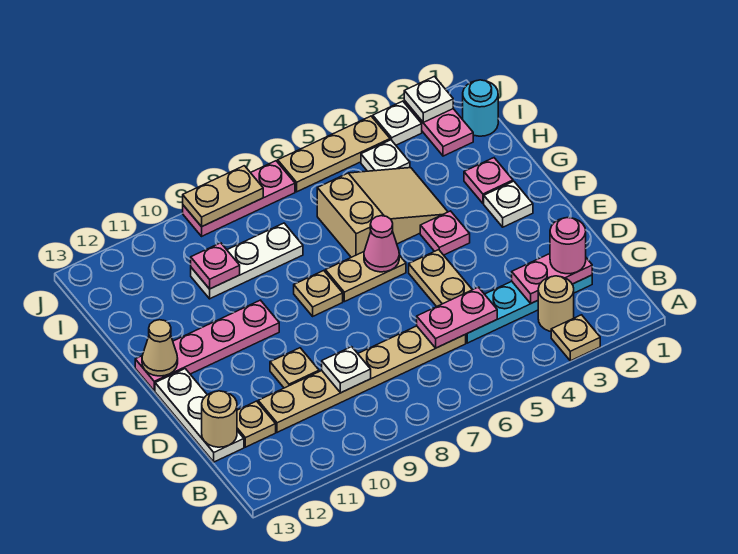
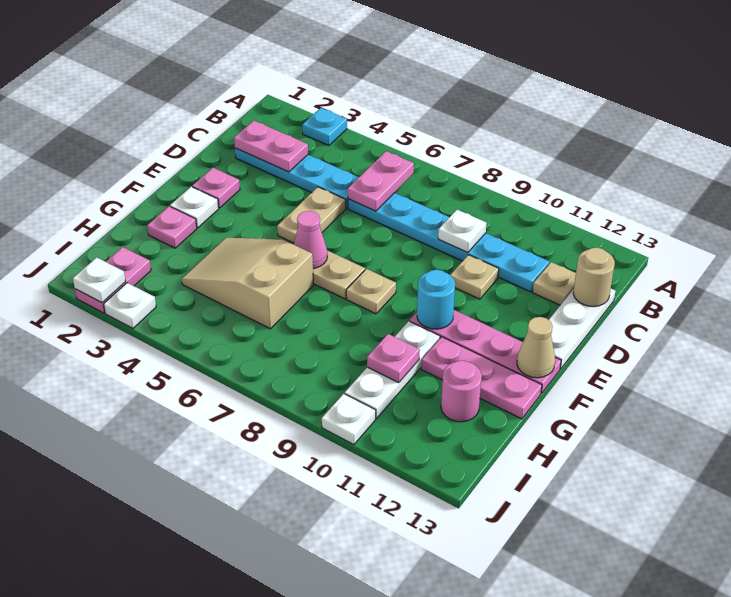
tan plate A3 level 1 -> cyan plate A3 level 1
tan round brick B3 level 1 -> none
pink round brick C2 level 3 -> pink round brick H12 level 1
pink plate C5:C6 level 2 -> pink plate B6:C6 level 2
tan plate C6:C11 level 1 -> cyan plate C6:C11 level 1
pink plate F4 level 1 -> pink plate E2 level 1
white plate H8:H10 level 1 -> white plate G10:I10 level 1
cyan round brick I1 level 1 -> cyan round brick F10 level 2
white plate I4 level 1 -> white plate J10 level 1
tan plate J4:J6 level 1 -> none
pink plate J7:J9 level 1 -> pink plate G11:G13 level 1
tan plate J8:J9 level 2 -> none

